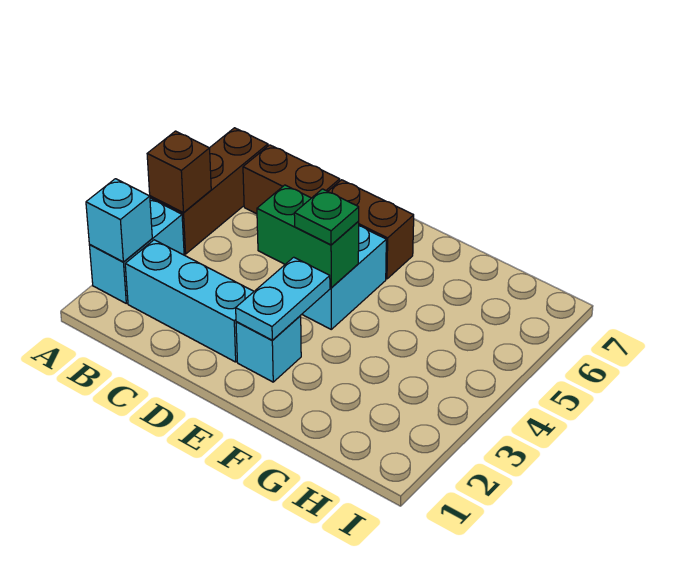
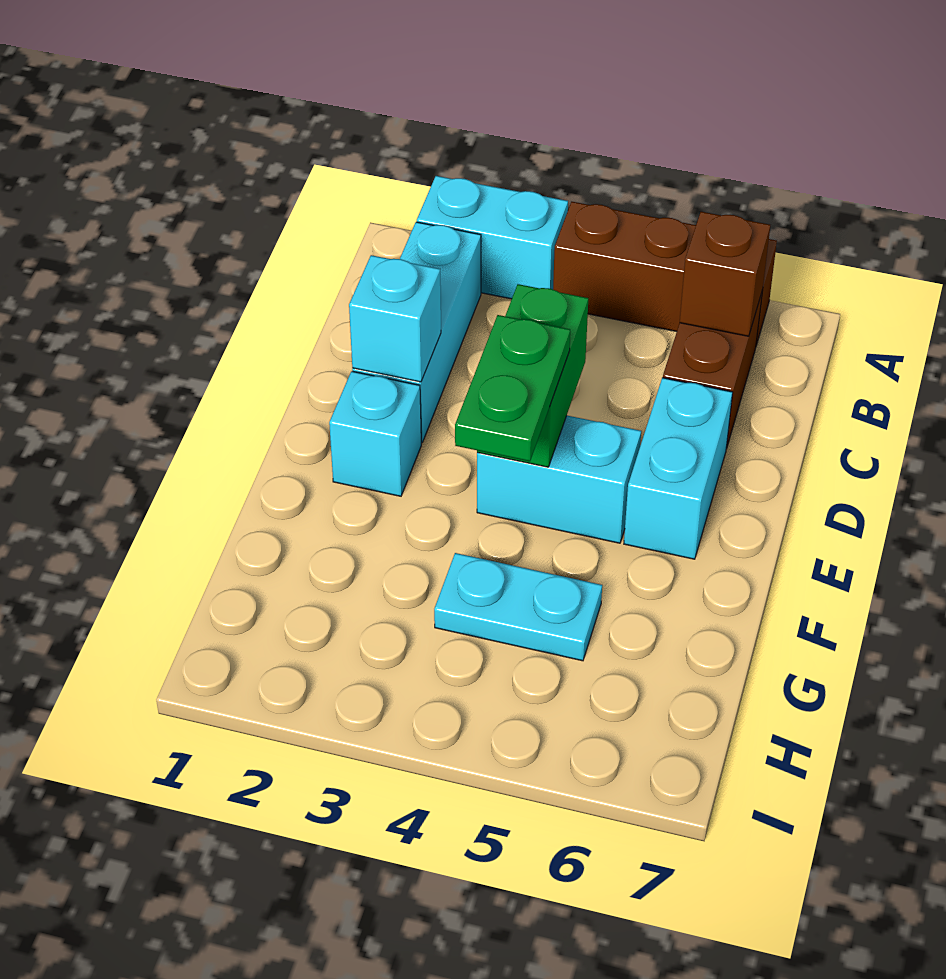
cyan brick A2 level 2 -> cyan brick D2 level 2
brown brick A4 level 2 -> brown brick B6 level 2
brown brick D6:E6 level 1 -> cyan brick D6:E6 level 1
cyan plate E2:E3 level 2 -> cyan plate G4:G5 level 1
green plate E4 level 3 -> green plate E4:F4 level 3

